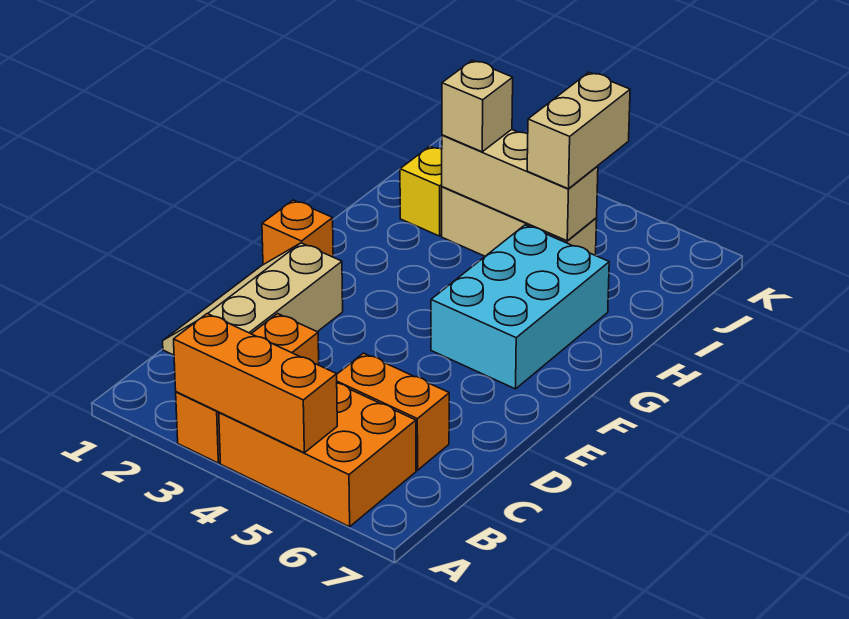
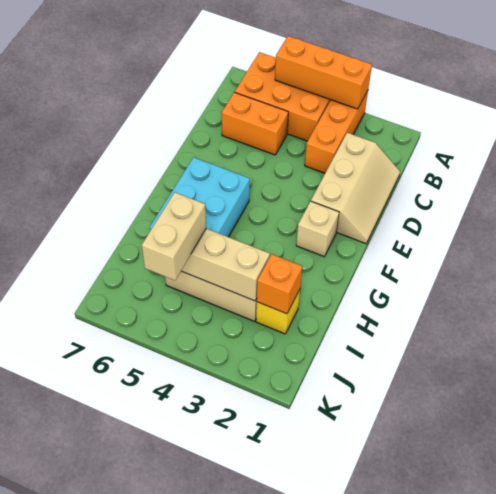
orange brick F1 level 1 -> orange brick I2 level 2
tan brick I3 level 3 -> tan brick F2 level 1

